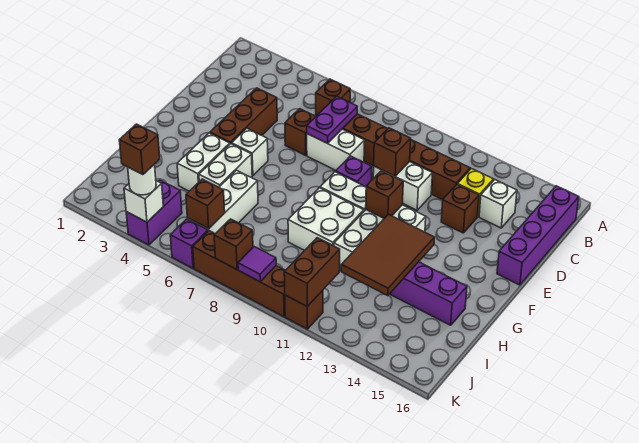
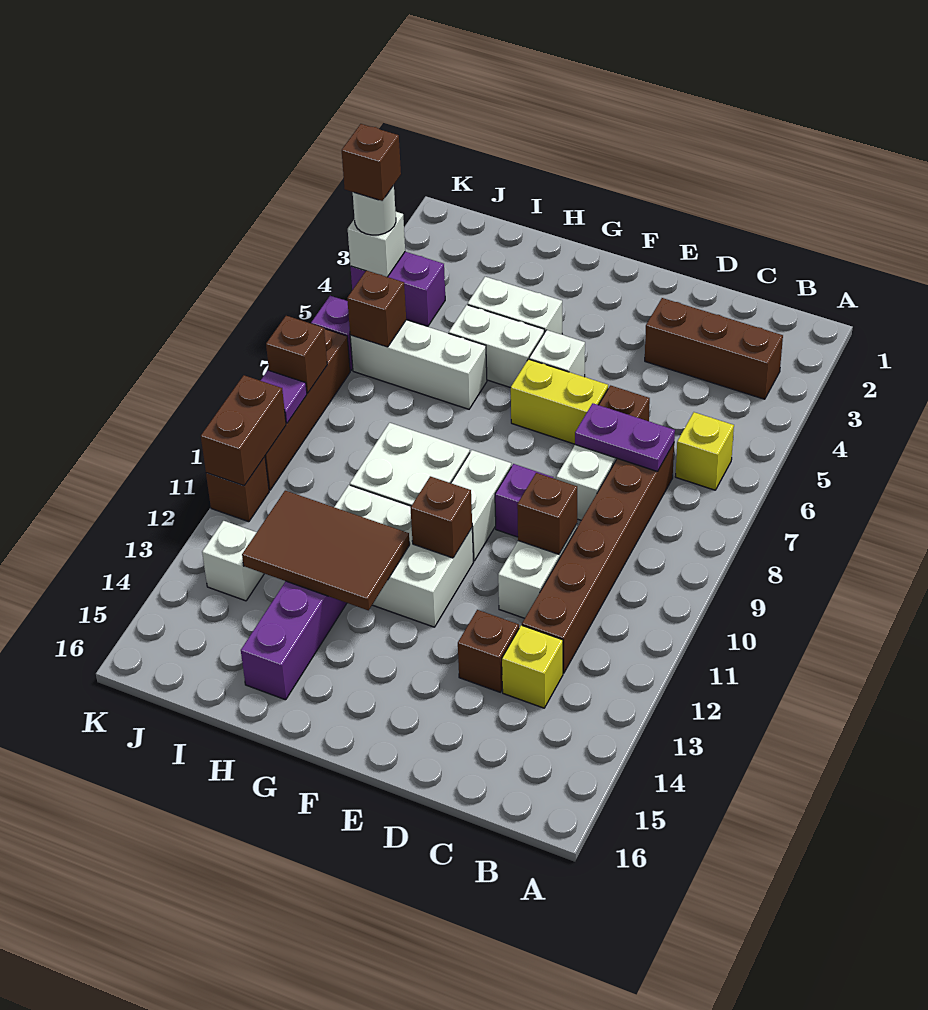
brown brick B6 level 1 -> yellow brick B6 level 1
purple brick B16:E16 level 1 -> none
white brick C14 level 1 -> white brick J13 level 1
brown brick D4:F4 level 1 -> brown brick B3:D3 level 1
none -> yellow brick E6:F6 level 1
brown brick J11:K11 level 2 -> brown brick K10:K11 level 2

